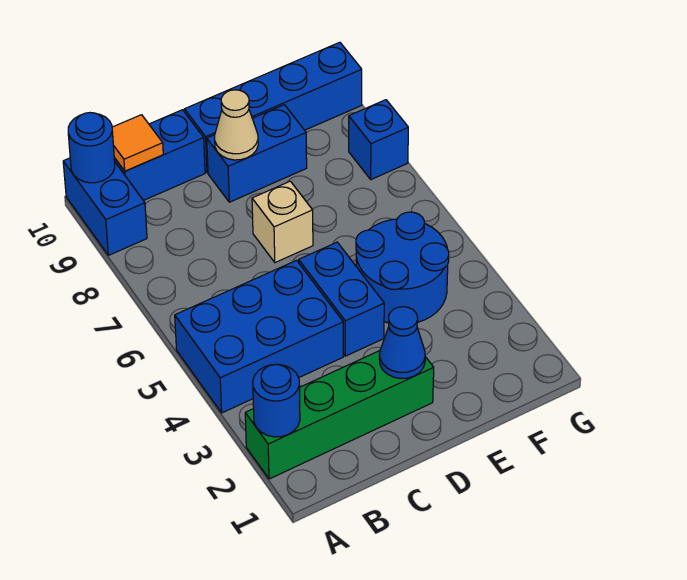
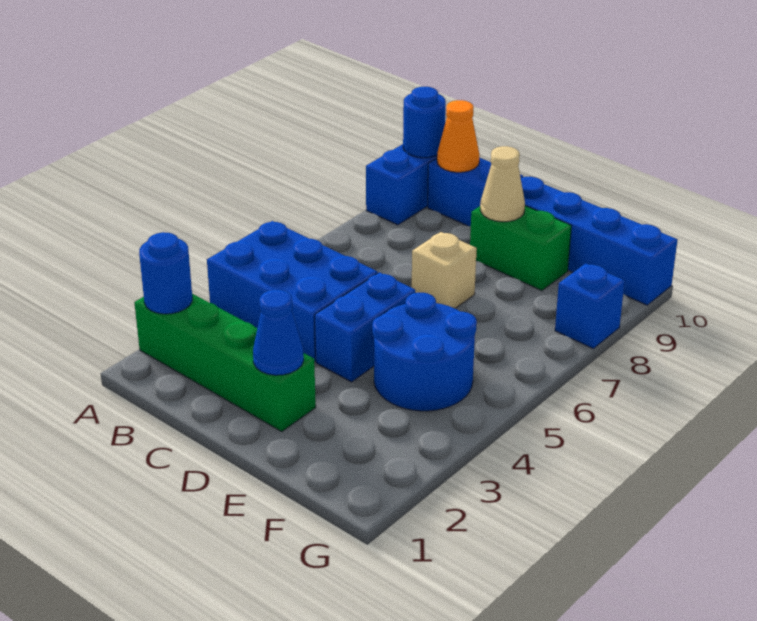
orange tile B10 level 2 -> orange cone B10 level 2
blue brick D9:E9 level 1 -> green brick D9:E9 level 1

